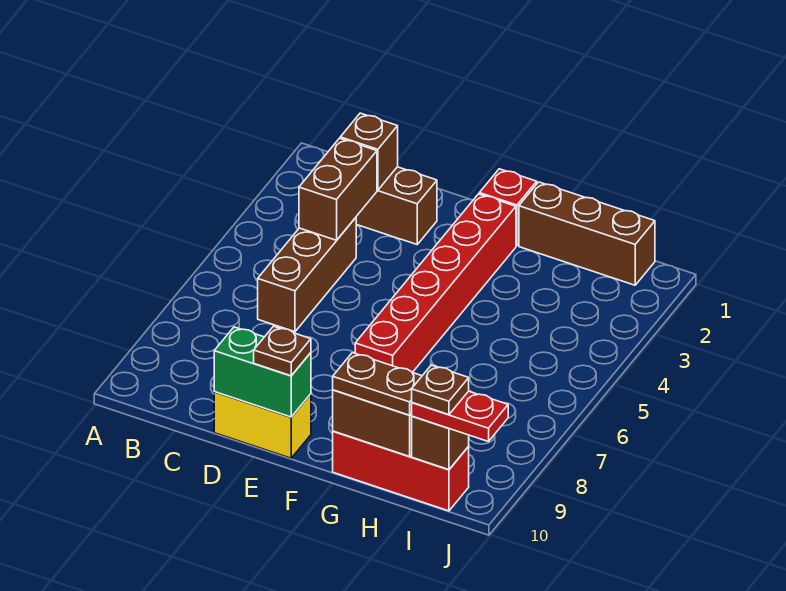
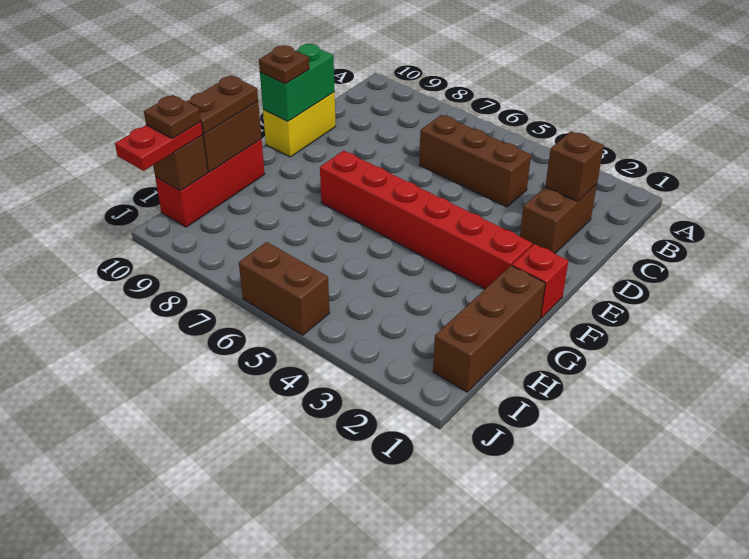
brown brick C3:C4 level 2 -> brown brick J5:J6 level 1

